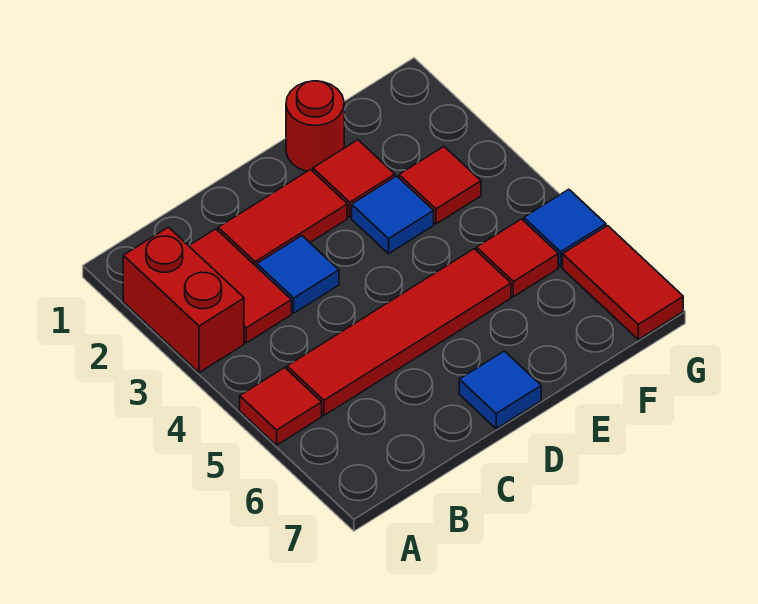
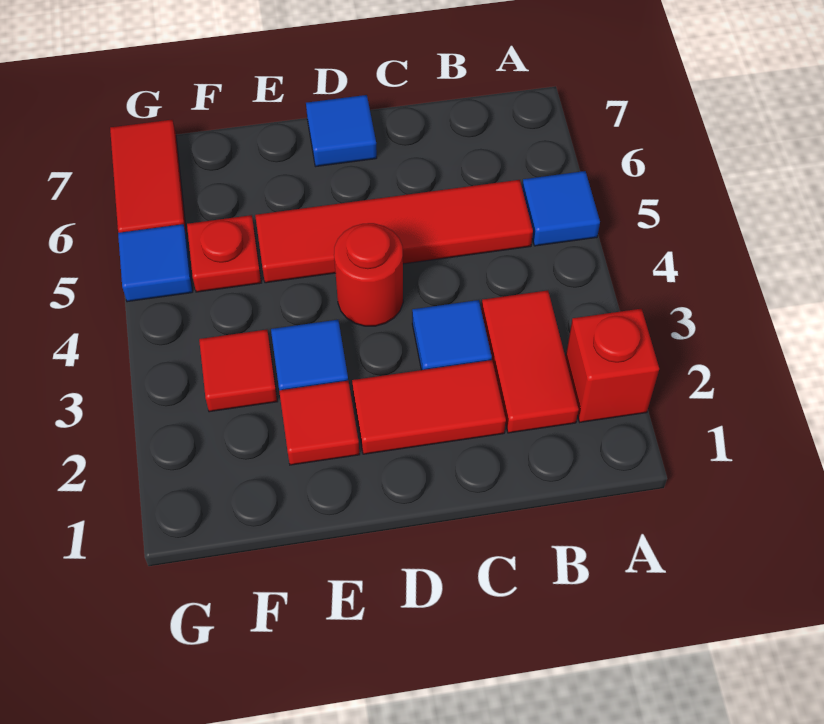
red brick A2:A3 level 1 -> red brick A2 level 1
red tile A5 level 1 -> blue tile A5 level 1
red round brick E1 level 1 -> red round brick D4 level 1
red tile F5 level 1 -> red plate F5 level 1

